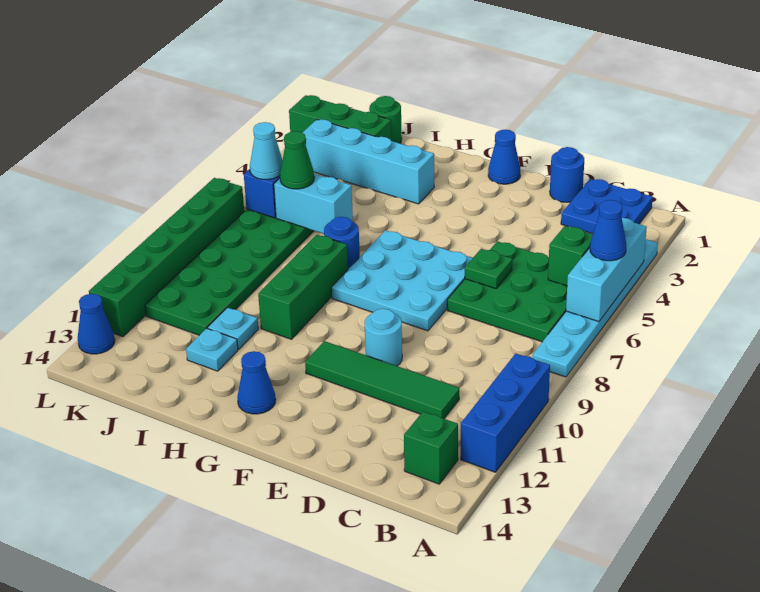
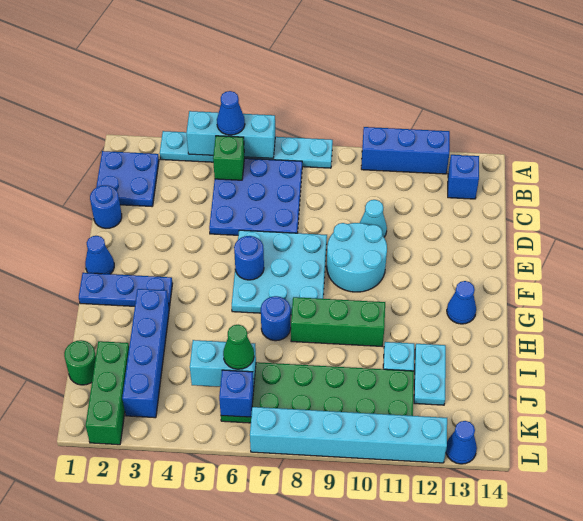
green plate B5:D7 level 1 -> blue plate B5:D7 level 1
green brick B13 level 1 -> blue brick B13 level 1
green tile C11:F11 level 1 -> none
green plate D6 level 2 -> none
cyan round brick E10 level 1 -> cyan round brick E9:F10 level 1
none -> blue round brick F6 level 2
none -> blue plate G1:G3 level 1
cyan brick H3:K3 level 1 -> blue brick H3:K3 level 1
cyan brick I6:J6 level 2 -> cyan brick J5:J6 level 2
cyan plate I12 level 1 -> cyan plate I12:J12 level 1
cyan cone K6 level 3 -> cyan cone D10 level 1
green brick L7:L12 level 1 -> cyan brick L7:L12 level 1

